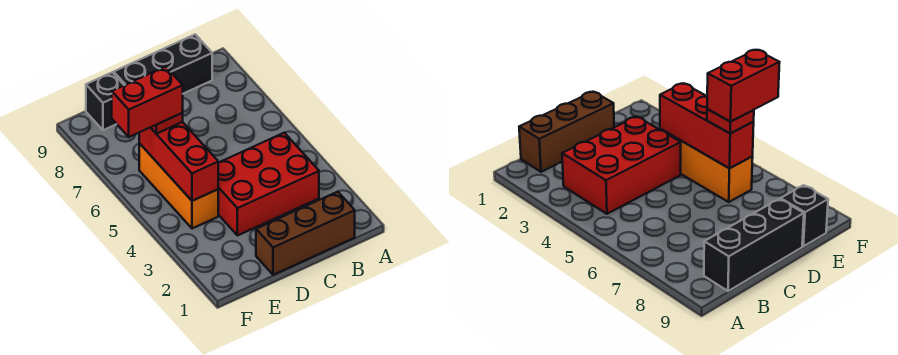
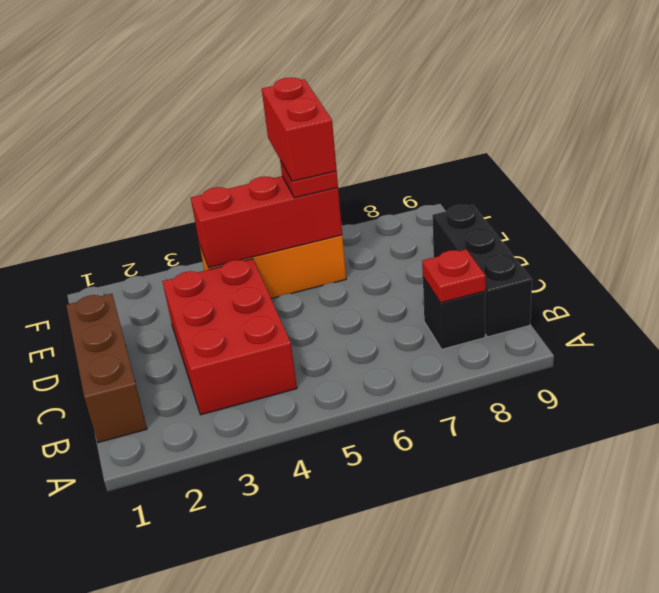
none -> red plate B8 level 2
black brick E9 level 1 -> black brick B8 level 1

